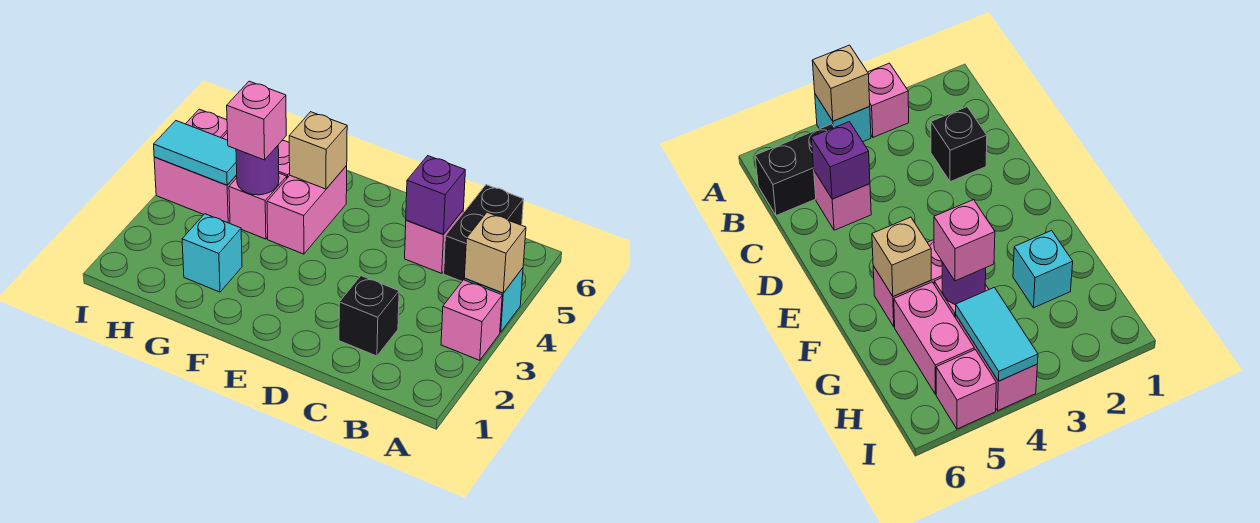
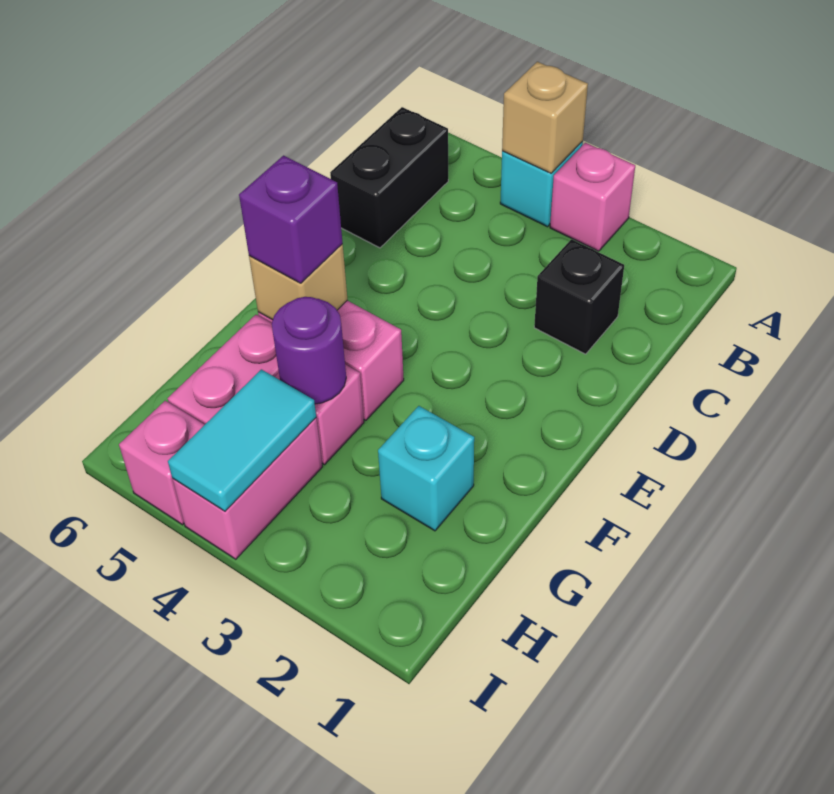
black brick B5:B6 level 1 -> black brick B6:C6 level 1
pink brick C5 level 1 -> none
purple brick C5 level 2 -> purple brick F5 level 3
pink brick G4 level 3 -> none

